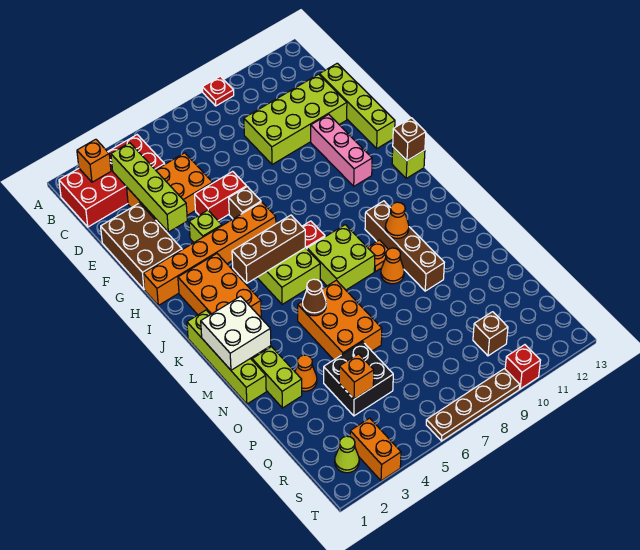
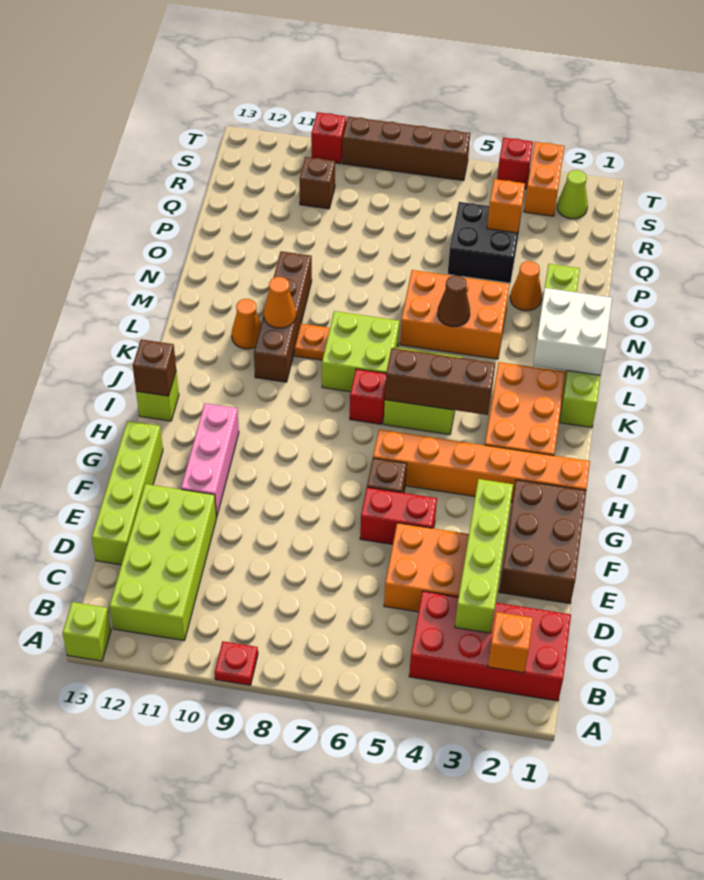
lime brick D9:E12 level 1 -> lime brick B11:E12 level 1
lime brick G4 level 1 -> lime brick A13 level 1
orange brick M5:O6 level 1 -> orange brick M4:N6 level 1
orange cone M9 level 1 -> orange cone L11 level 1
none -> red brick T4 level 1
brown plate T6:T9 level 1 -> brown brick T6:T9 level 1

